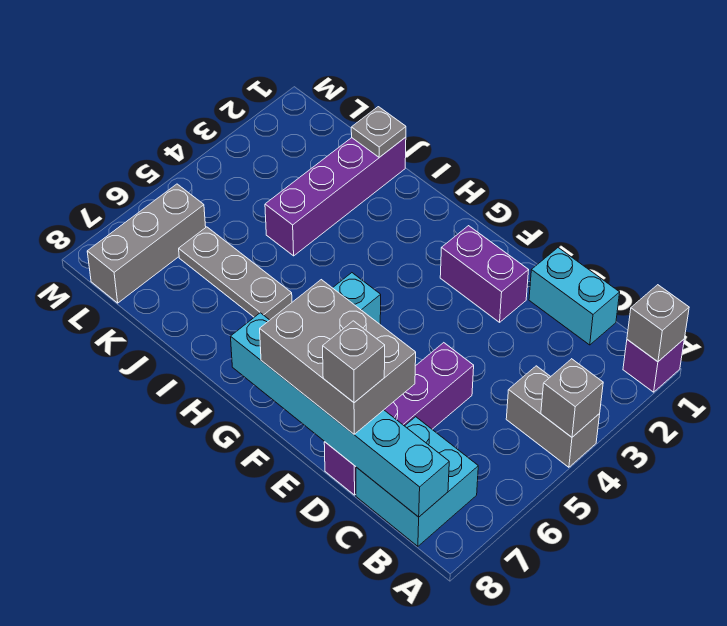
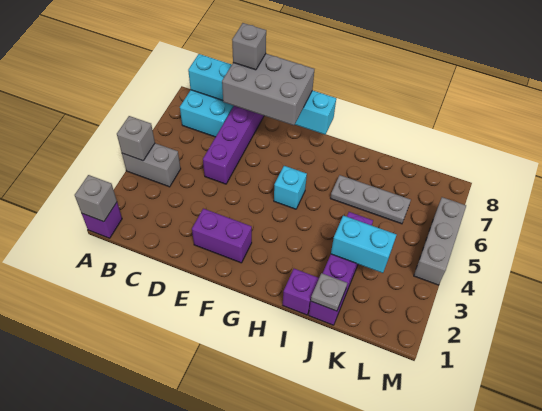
cyan brick C1:D1 level 1 -> cyan brick J3:K3 level 2
none -> purple brick I1 level 1
grey brick L6:L8 level 1 -> grey brick M4:M6 level 1

